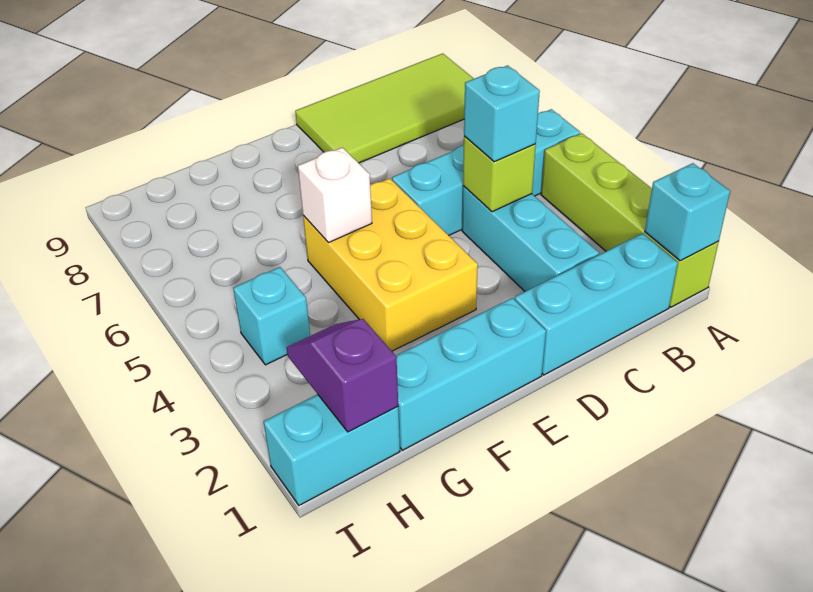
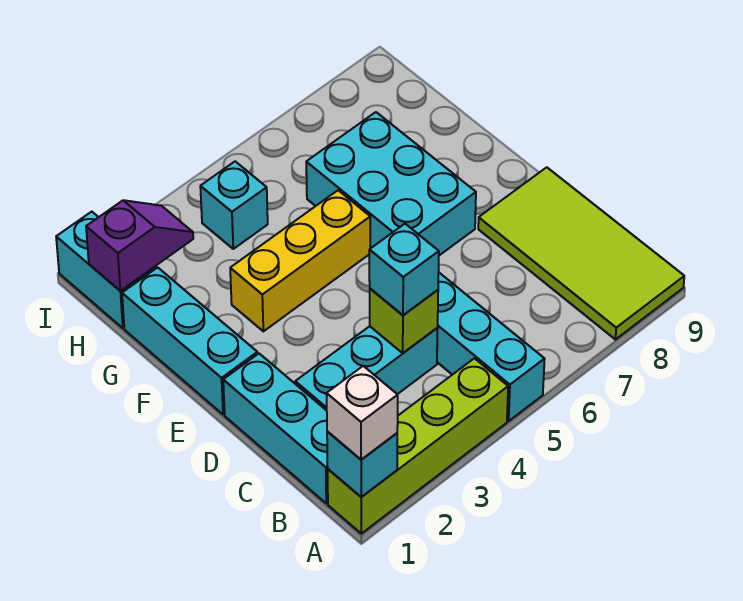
yellow brick E3:F5 level 1 -> yellow brick F3:F5 level 1
none -> cyan brick E6:G7 level 1
white brick F5 level 2 -> white brick A1 level 3

